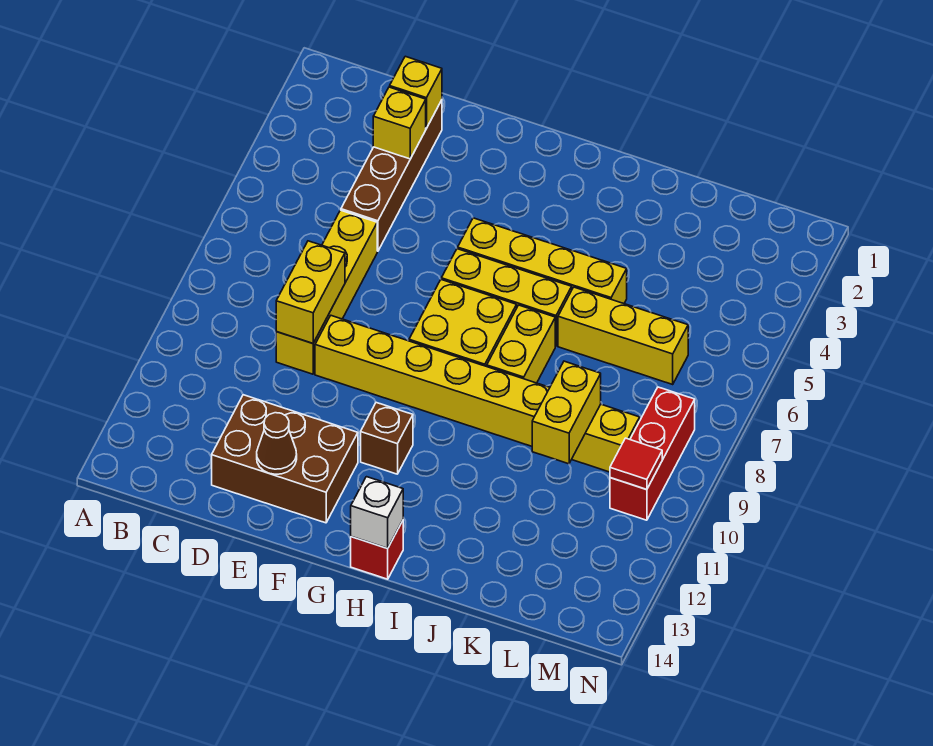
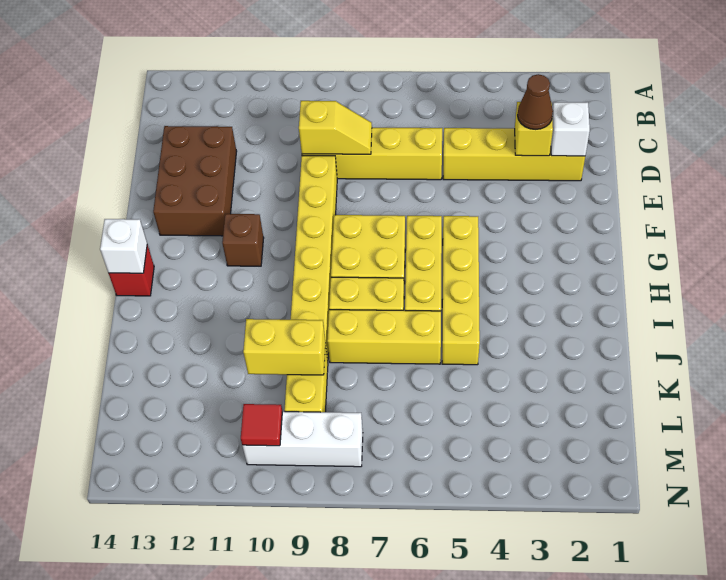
brown brick D2:D5 level 1 -> yellow brick D2:D5 level 1
yellow brick D2 level 2 -> white brick D2 level 2
yellow brick D8:D9 level 2 -> yellow slope D8:D9 level 2 top 9
brown cone E13 level 2 -> brown cone D3 level 3
yellow brick J6:L6 level 1 -> yellow brick J6:J8 level 1
red brick M8:M10 level 1 -> white brick M8:M10 level 1

